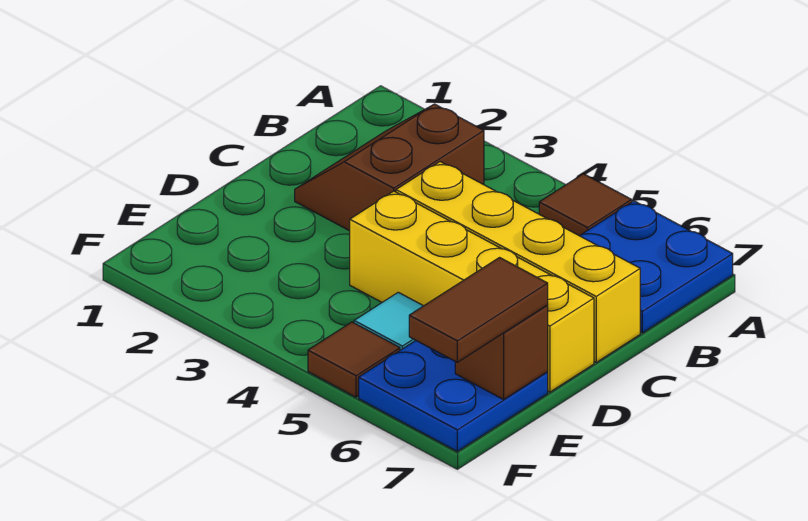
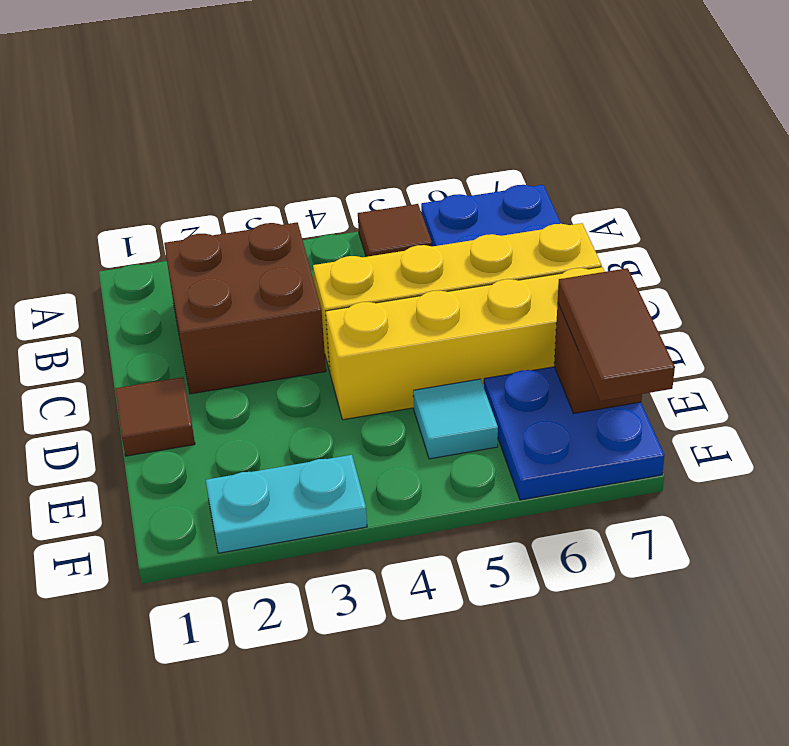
brown slope B2:C3 level 1 top 3 -> brown brick B2:C3 level 1
none -> cyan plate F2:F3 level 1
brown tile F5 level 1 -> brown tile D1 level 1

